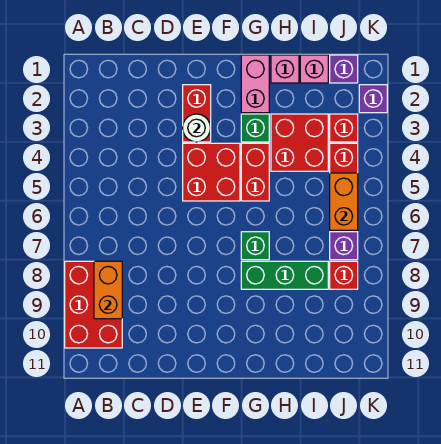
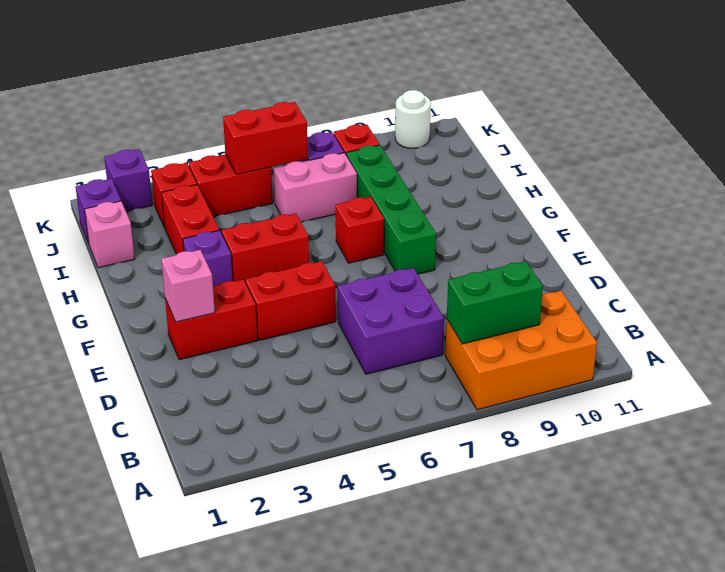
red brick A8:B10 level 1 -> orange brick A8:B10 level 1
orange brick B8:B9 level 2 -> green brick B8:B9 level 2
none -> purple brick C6:D7 level 1
white round brick E3 level 2 -> white round brick K10 level 1
red brick E4:F5 level 1 -> red brick E4:E5 level 1
pink brick G1:G2 level 1 -> pink brick I6:I7 level 1
green brick G3 level 1 -> purple brick G3 level 1
green brick G7 level 1 -> red brick G7 level 1
green brick G8:I8 level 1 -> green brick F8:I8 level 1
pink brick H1 level 1 -> pink brick E2 level 2
red brick H3:I4 level 1 -> red brick H3:I3 level 1
orange brick J5:J6 level 2 -> red brick J5:J6 level 2

